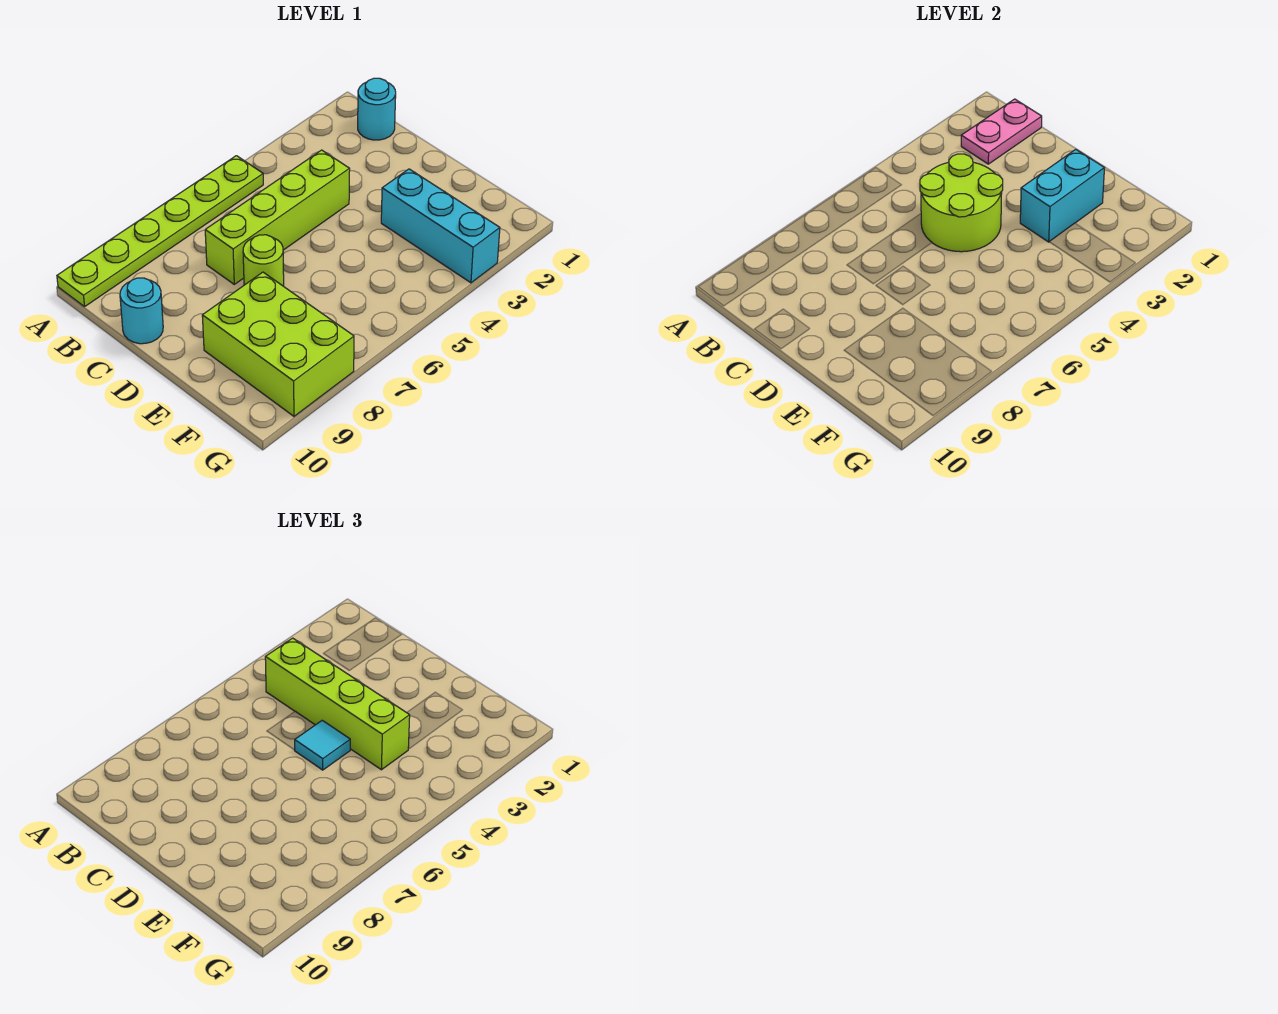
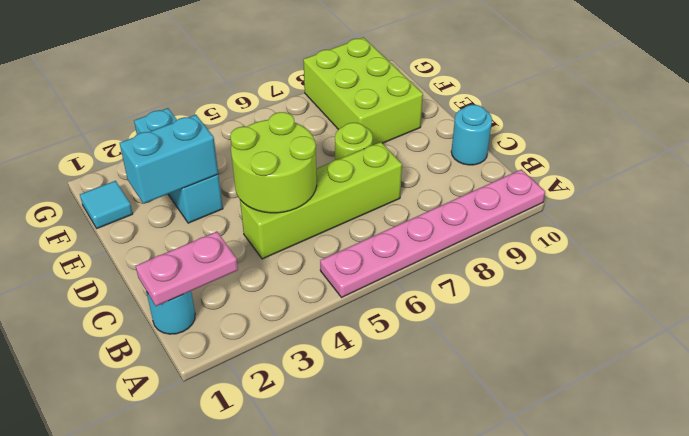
lime plate A5:A10 level 1 -> pink plate A5:A10 level 1
lime brick B4:E4 level 3 -> none
cyan tile D5 level 3 -> cyan tile F1 level 1

